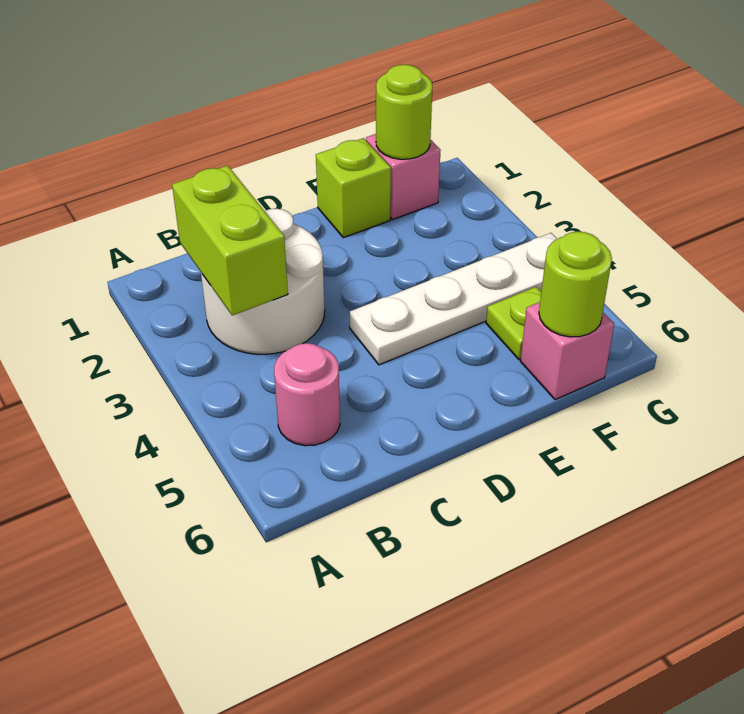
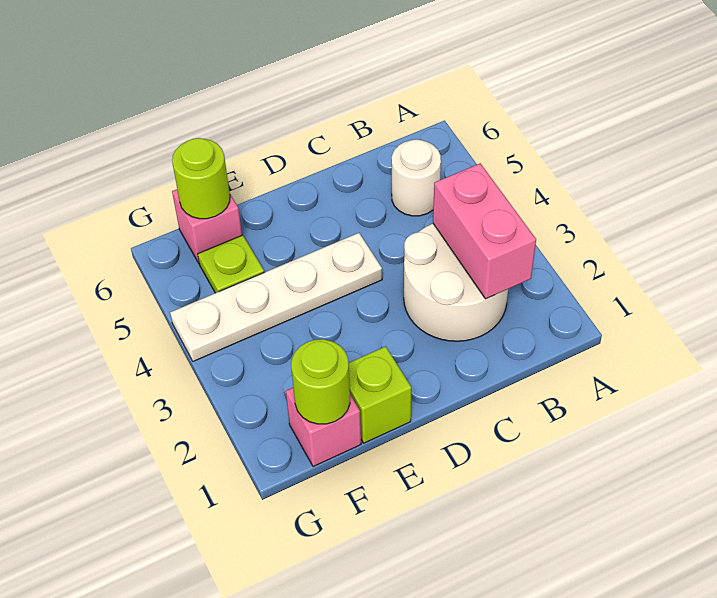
lime brick B2:B3 level 2 -> pink brick B2:B3 level 2
pink round brick B5 level 1 -> white round brick B5 level 1

